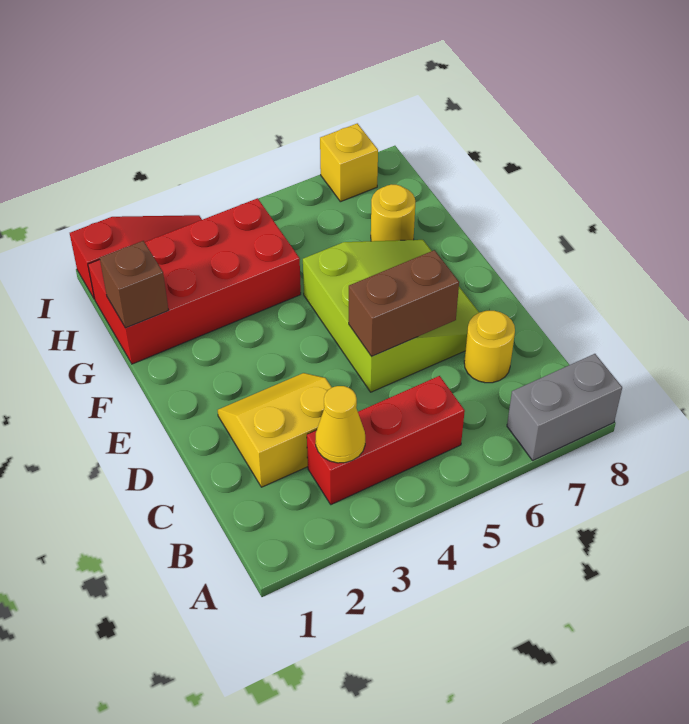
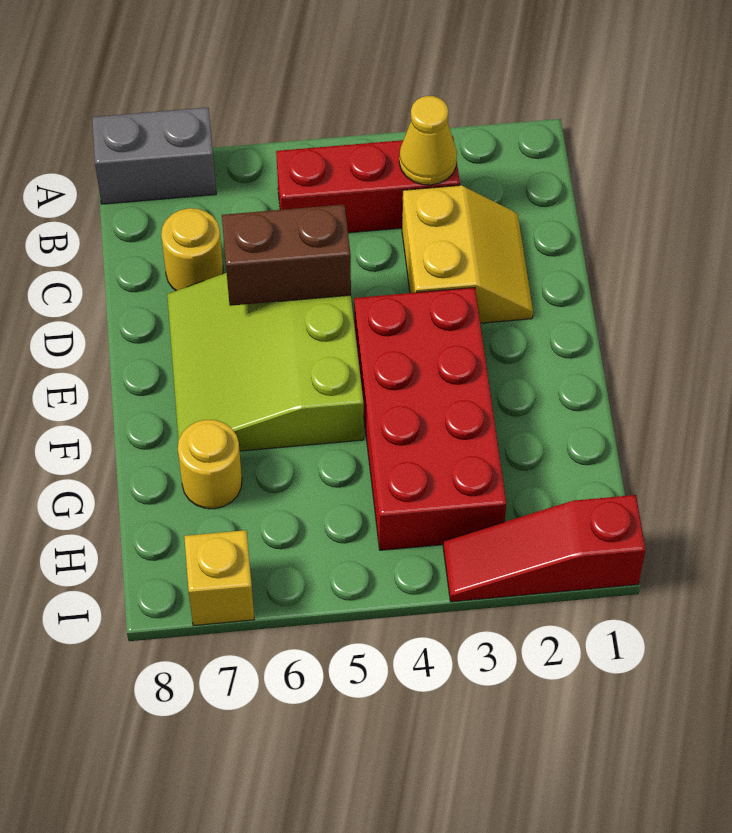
yellow slope C2:D3 level 1 top C -> yellow slope C2:D3 level 1 top 3
red brick G1:H4 level 1 -> red brick E3:H4 level 1
brown brick G1 level 2 -> none

